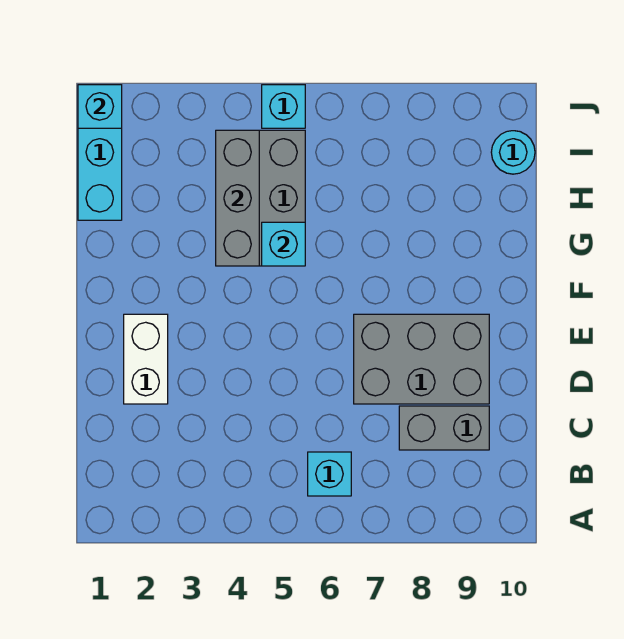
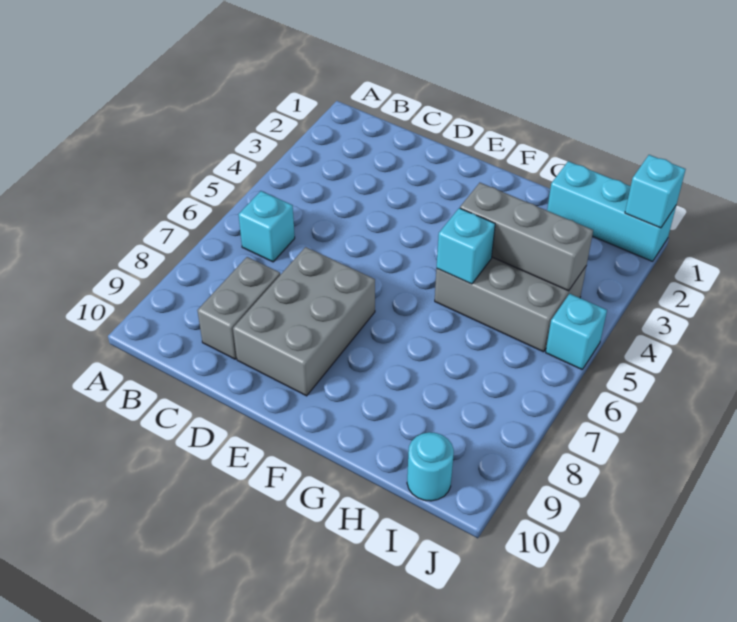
white brick D2:E2 level 1 -> none

